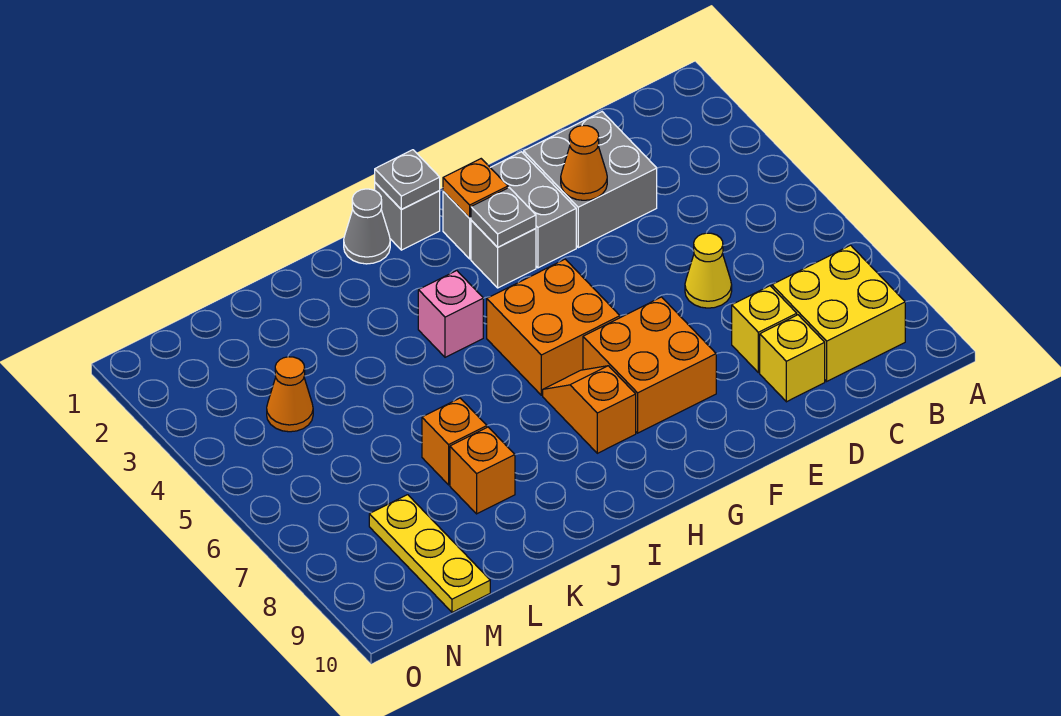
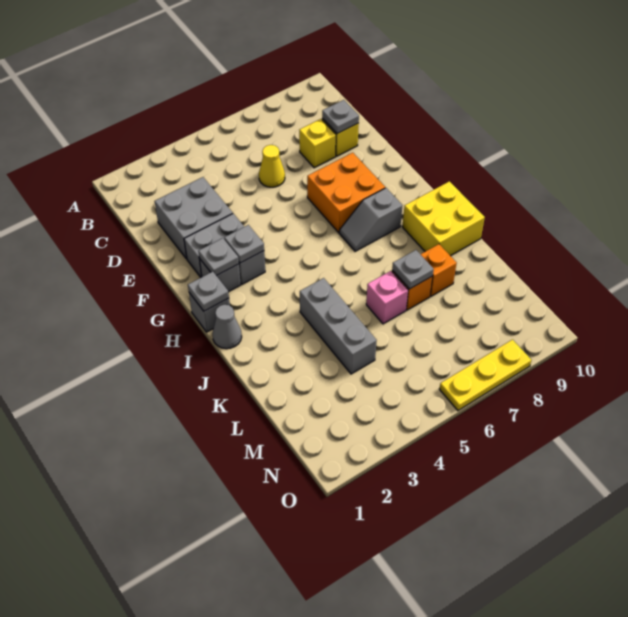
yellow brick B8:C9 level 1 -> yellow brick I9:J10 level 1
none -> grey plate D9 level 2
orange cone E3 level 2 -> none
orange plate G2 level 2 -> grey plate G2 level 2
orange brick G5:H6 level 1 -> none
orange slope H7:H8 level 1 top 8 -> grey slope H7:H8 level 1 top 8
pink brick I4 level 1 -> pink brick K6 level 1
none -> grey brick J4:L4 level 1
none -> grey plate K7 level 2
orange cone M4 level 1 -> none
yellow plate M8:M10 level 1 -> yellow plate O6:O8 level 1

